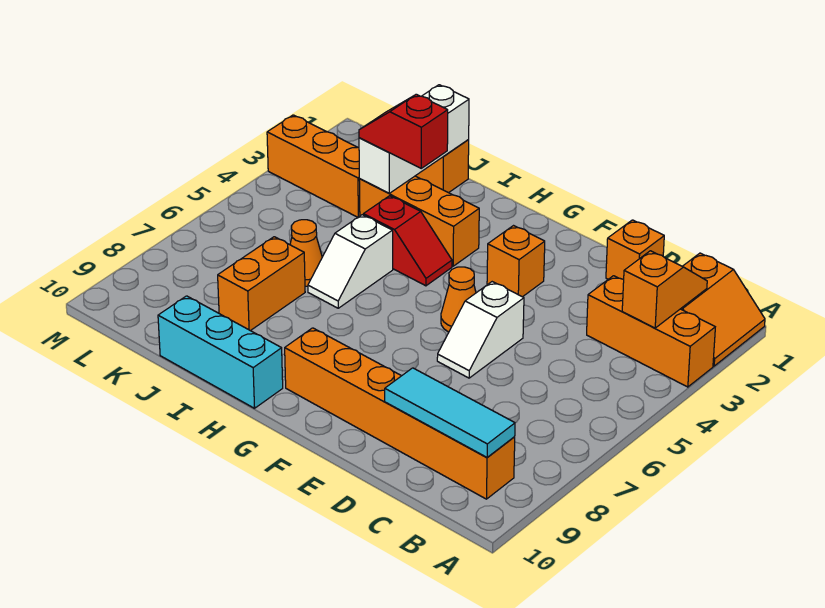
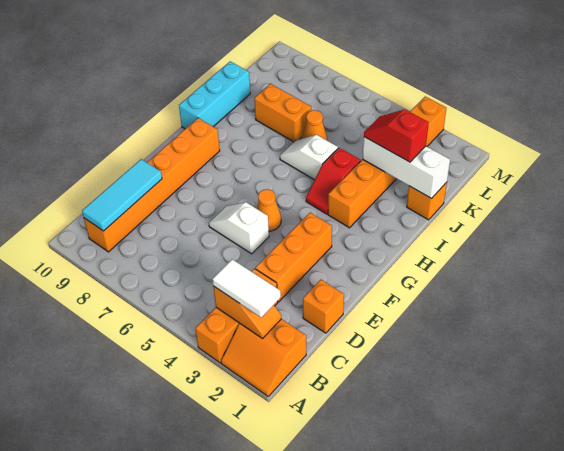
none -> white tile B2:B3 level 3
orange brick F3 level 1 -> orange brick D3:F3 level 1
red slope I3:J3 level 3 top I -> red slope J2:J3 level 3 top 2

